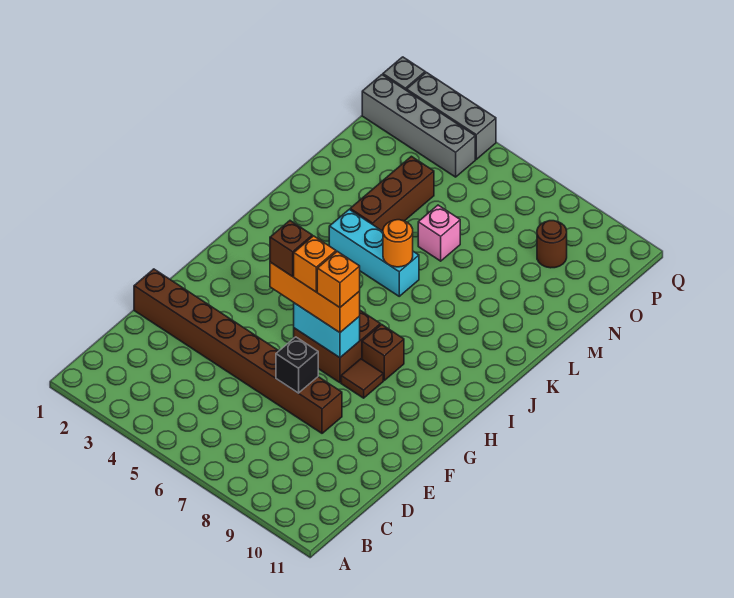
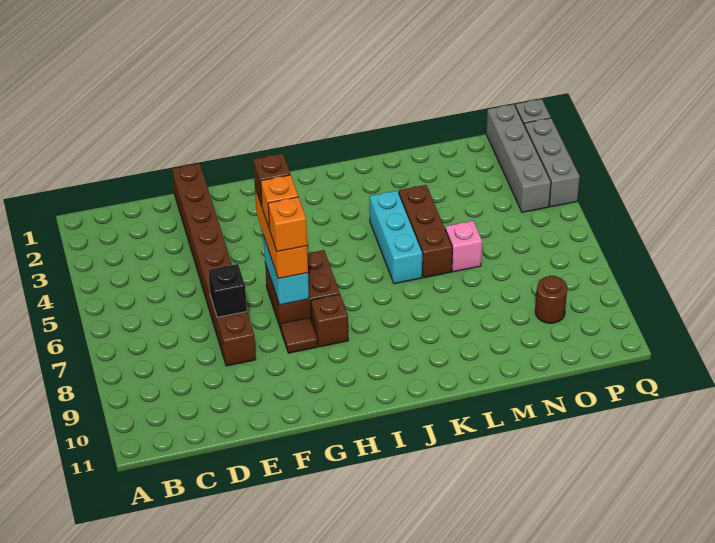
orange round brick K6 level 2 -> none
brown brick L4:N4 level 1 -> brown brick L4:L6 level 1

